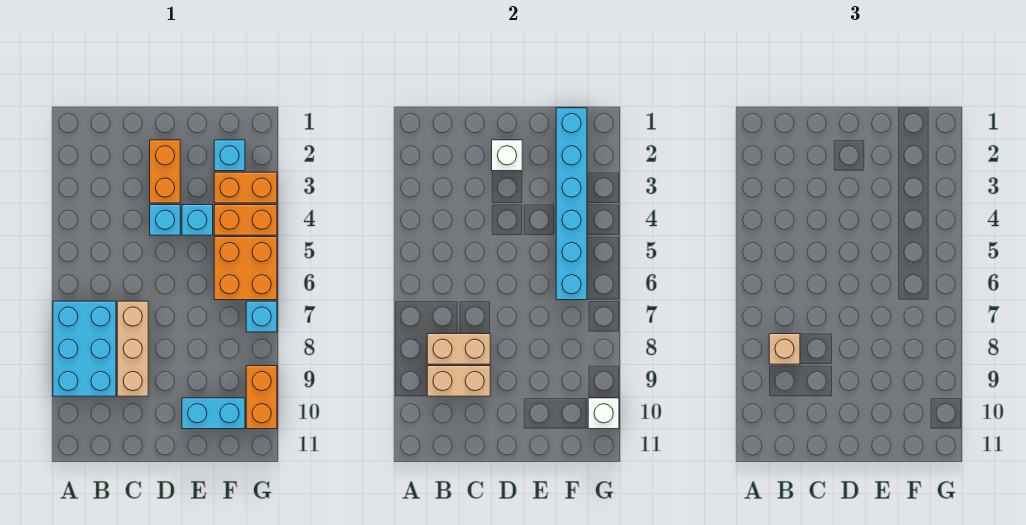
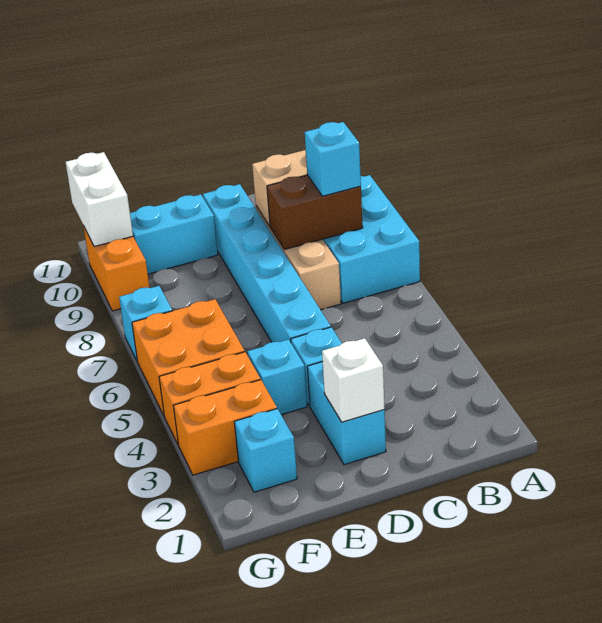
tan brick B8:C8 level 2 -> brown brick B8:C8 level 2
tan brick B8 level 3 -> cyan brick B8 level 3
orange brick D2:D3 level 1 -> cyan brick D2:D3 level 1
cyan brick F1:F6 level 2 -> cyan brick D5:D10 level 1
white brick G10 level 2 -> white brick G10:G11 level 2

